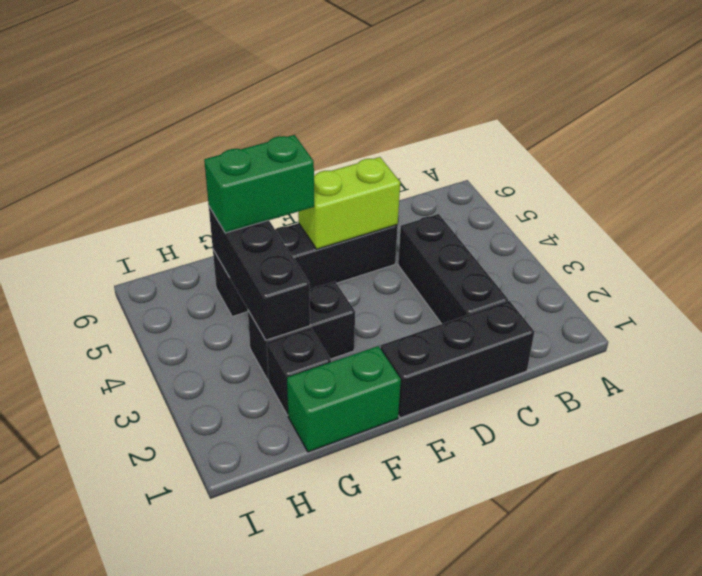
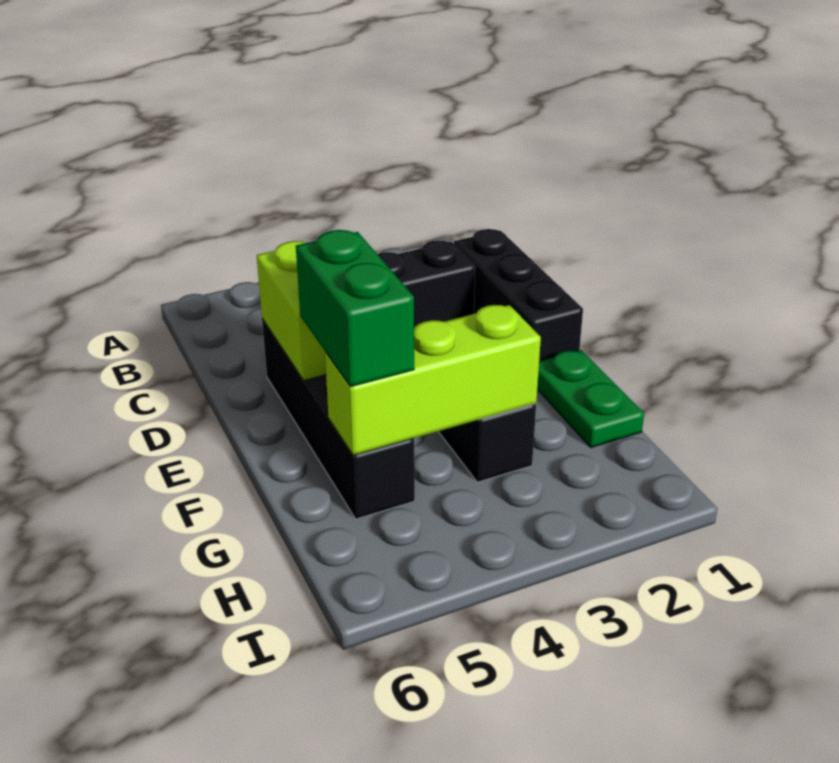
green brick F1:G1 level 1 -> green plate F1:G1 level 1
black brick G2 level 1 -> none
black brick G3:G5 level 2 -> lime brick G3:G5 level 2

